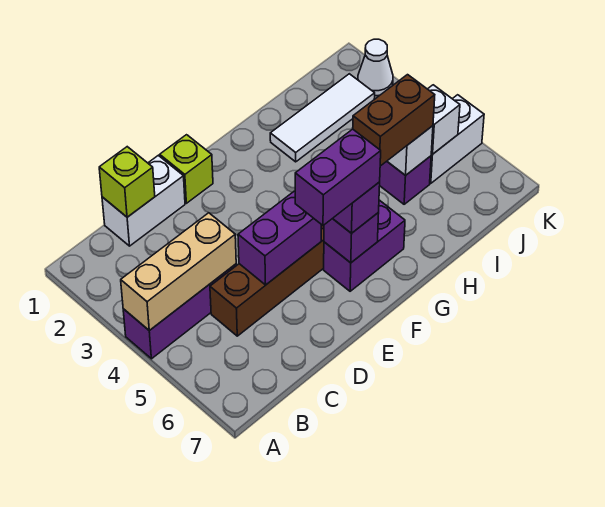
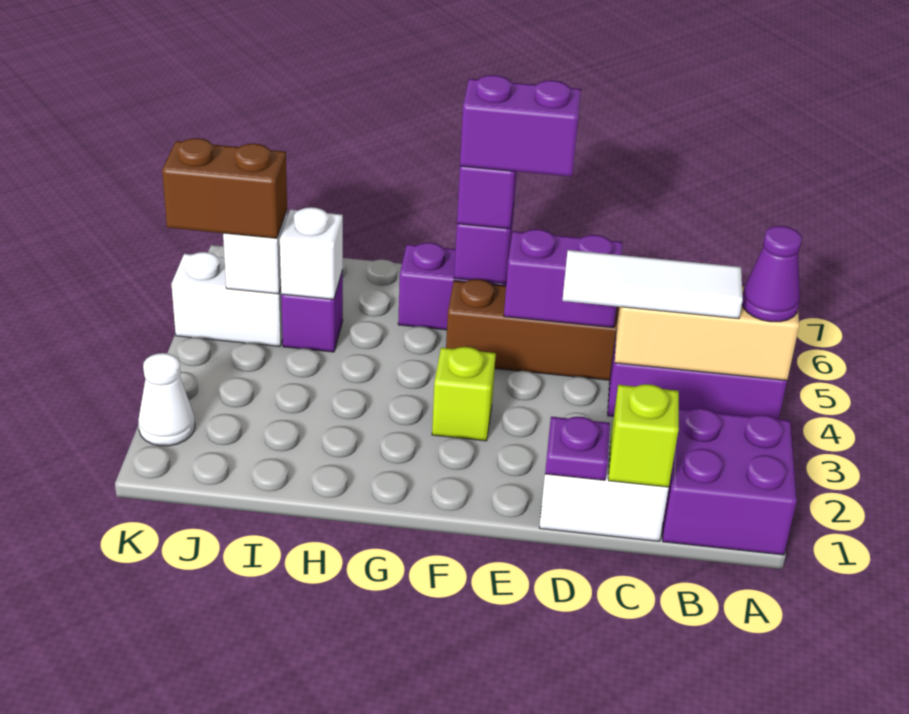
none -> purple brick A1:B2 level 1
none -> purple cone A4 level 3
none -> purple plate D1 level 2
lime brick E1 level 1 -> lime brick F3 level 1
white tile H2:J2 level 1 -> white tile B4:D4 level 3
brown brick H5:I5 level 3 -> brown brick J5:K5 level 3

